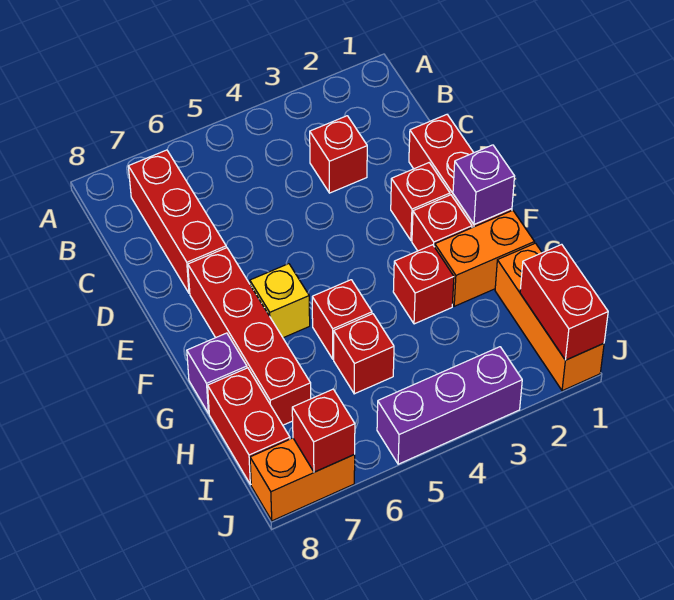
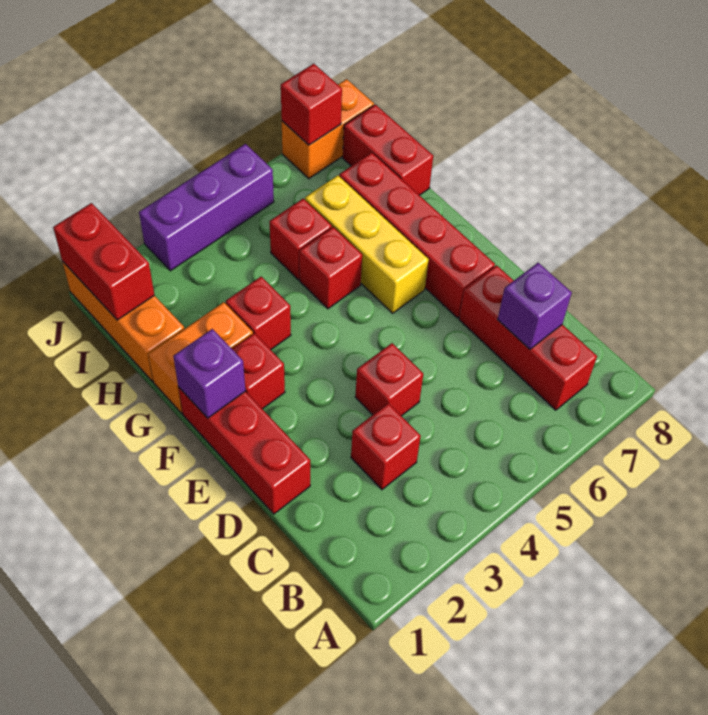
red brick E2 level 1 -> red brick D4 level 1
yellow brick F6 level 1 -> yellow brick F6:H6 level 1
purple brick G8 level 1 -> purple brick C7 level 2

